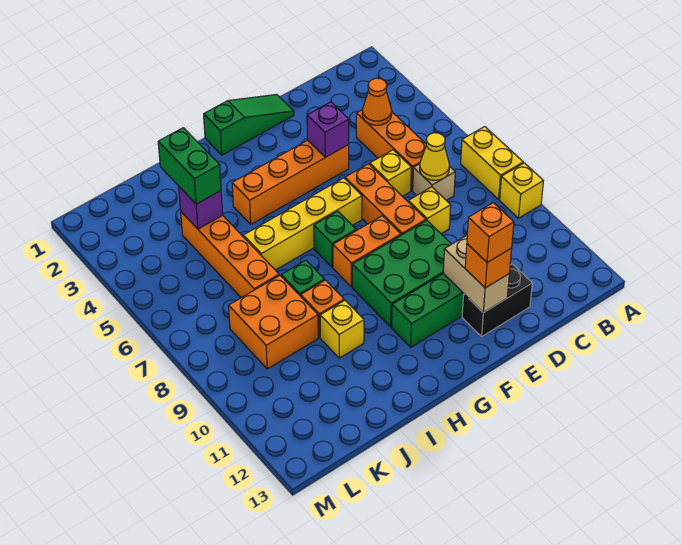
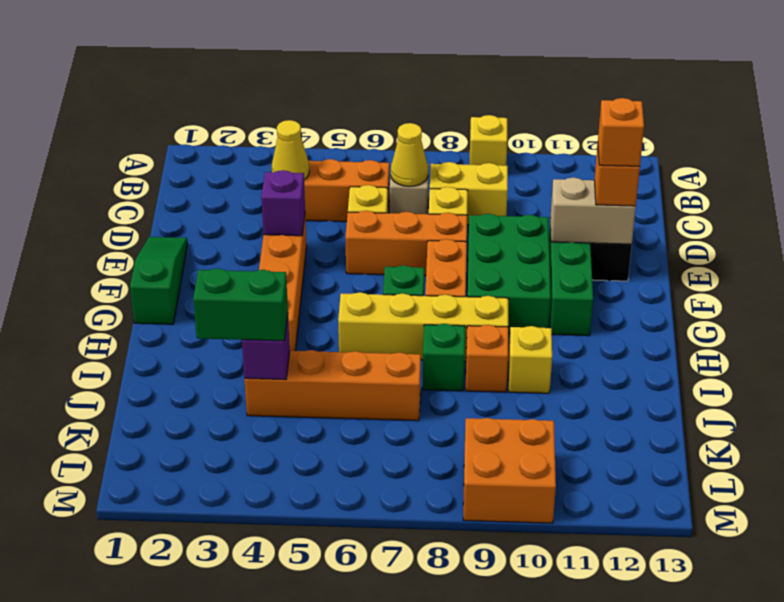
yellow brick A7:A8 level 1 -> yellow brick C8:C9 level 1
orange cone C4 level 2 -> yellow cone C4 level 2
yellow brick F6:I6 level 1 -> yellow brick H6:H9 level 1
orange brick J8:K9 level 1 -> orange brick L9:M10 level 1

